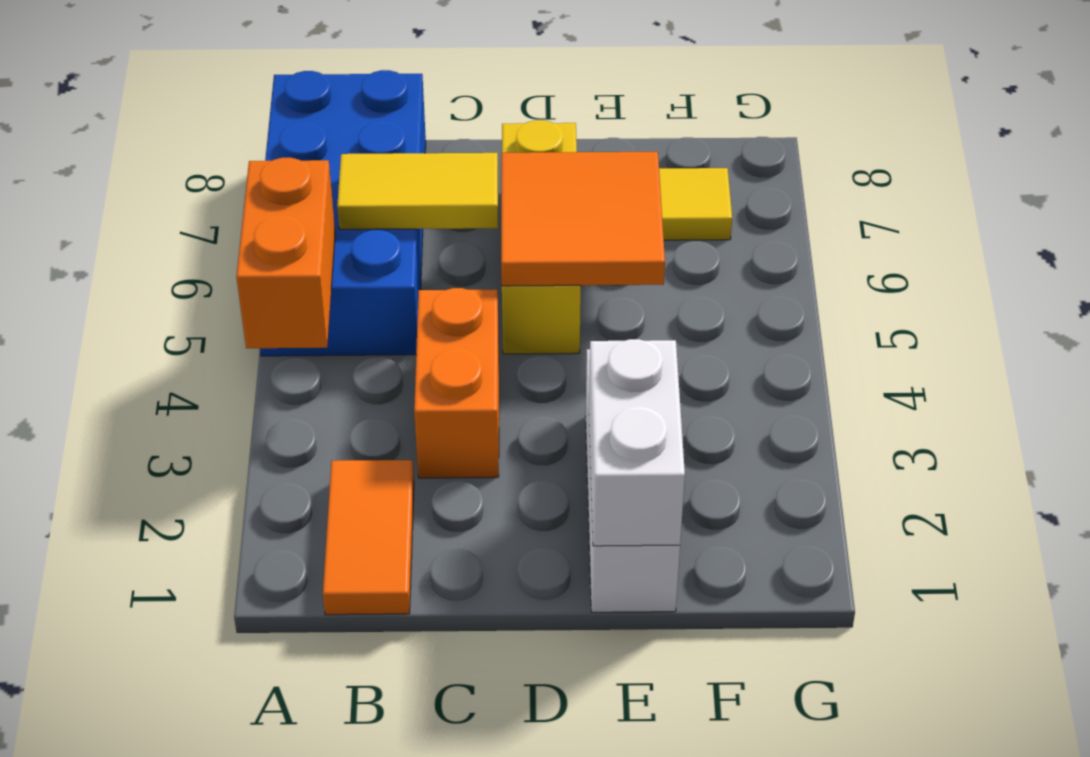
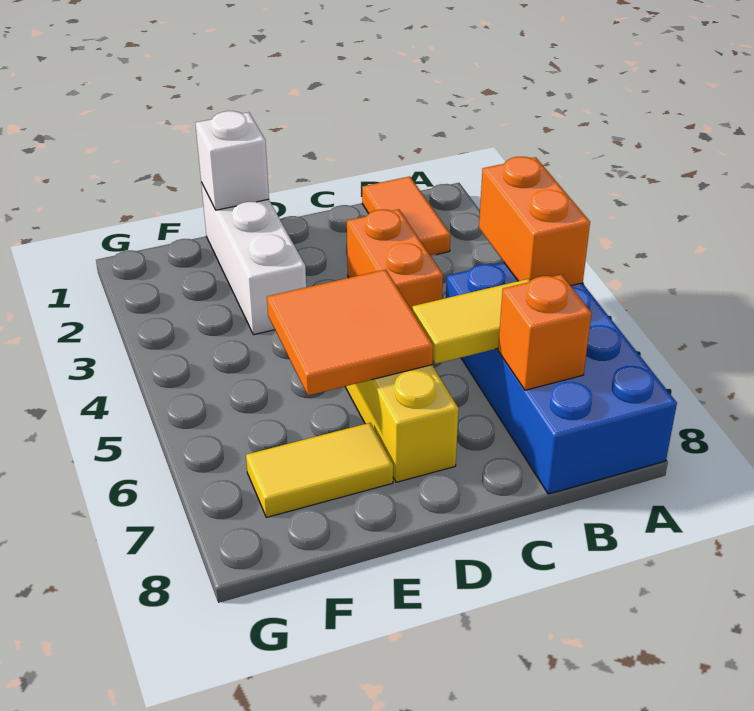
none -> orange brick B7 level 2
white brick E1:E2 level 2 -> white brick E1 level 2

